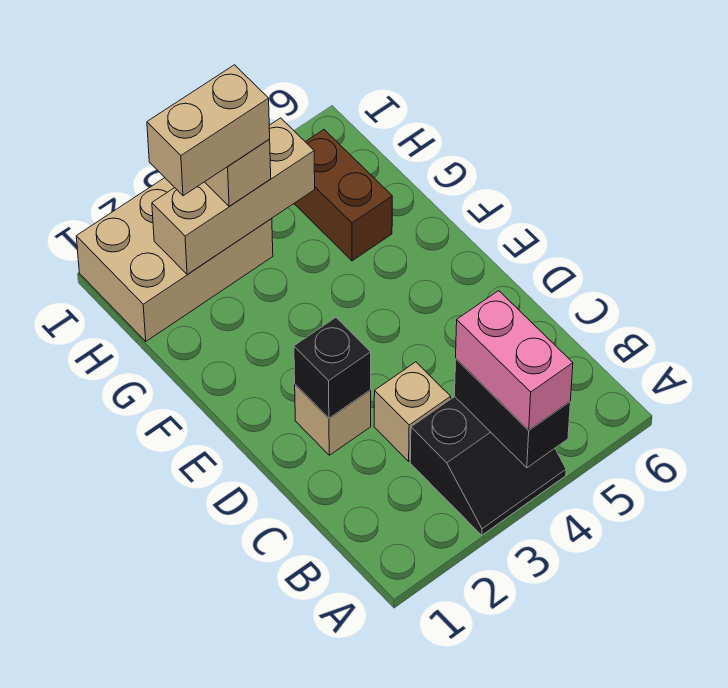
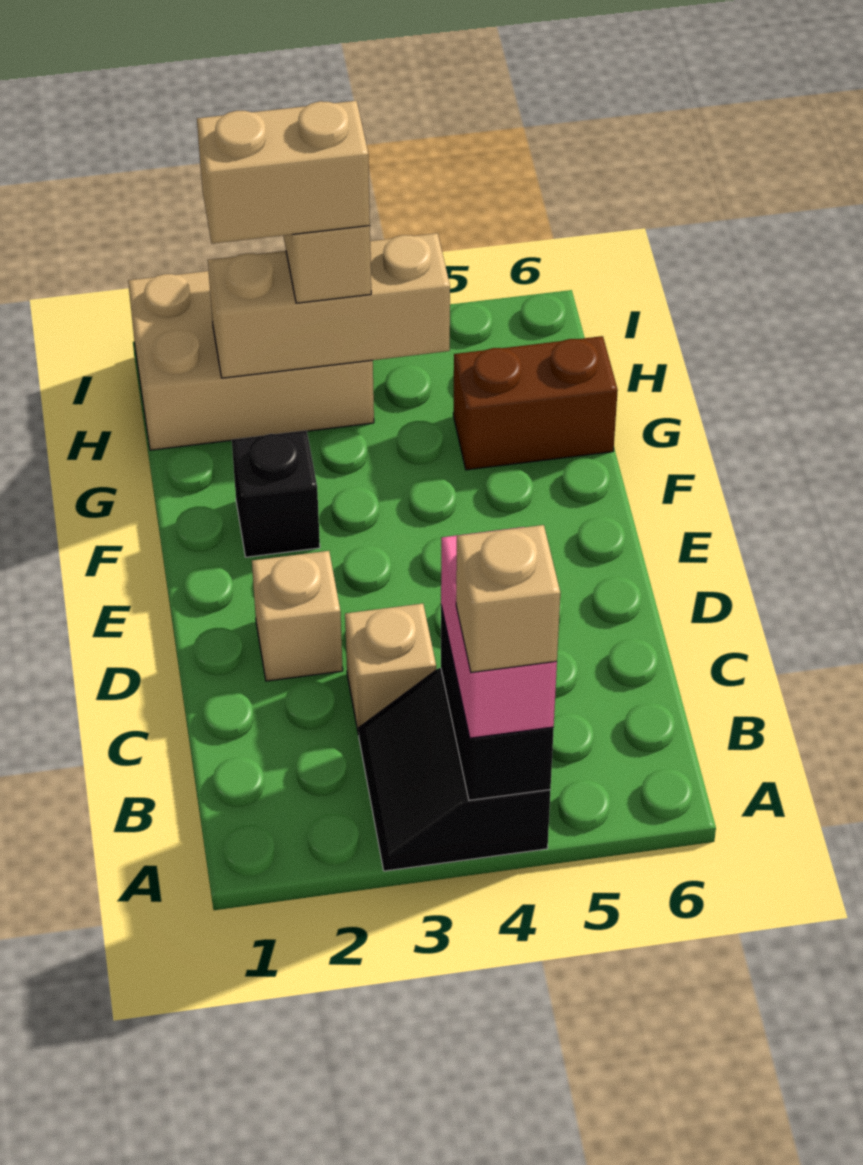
black slope A3:B4 level 1 top B -> black slope A3:B4 level 1 top 4
none -> tan brick A4 level 4
black brick D2 level 2 -> black brick F2 level 1
brown brick G5:H5 level 1 -> brown brick G5:G6 level 1

